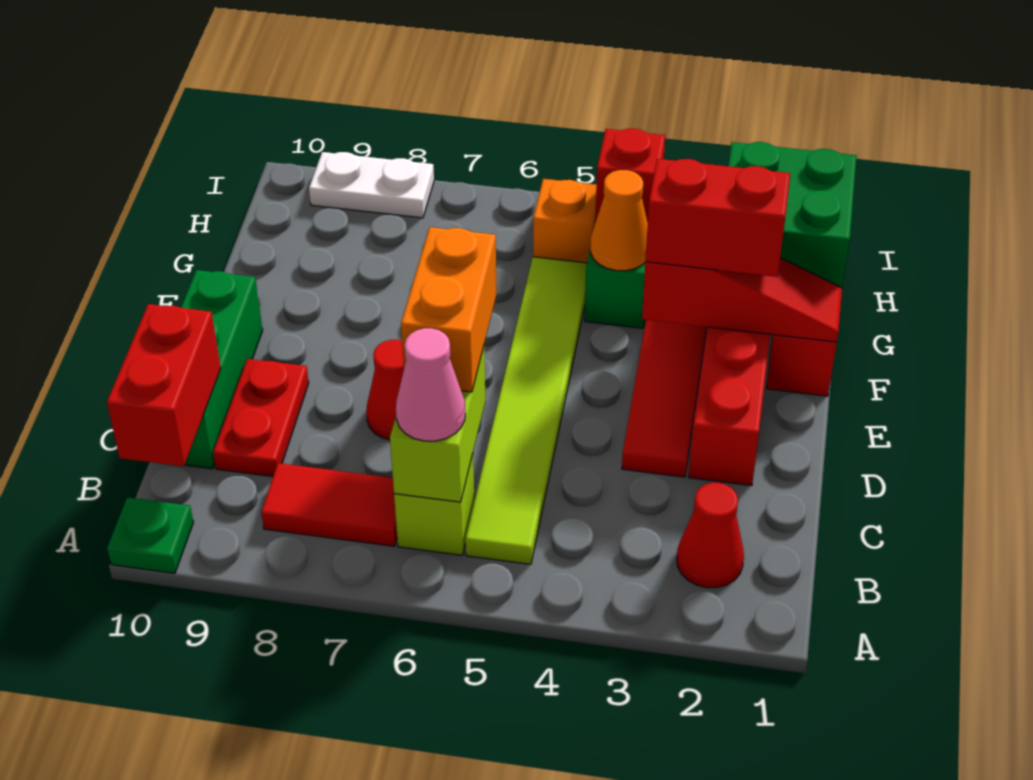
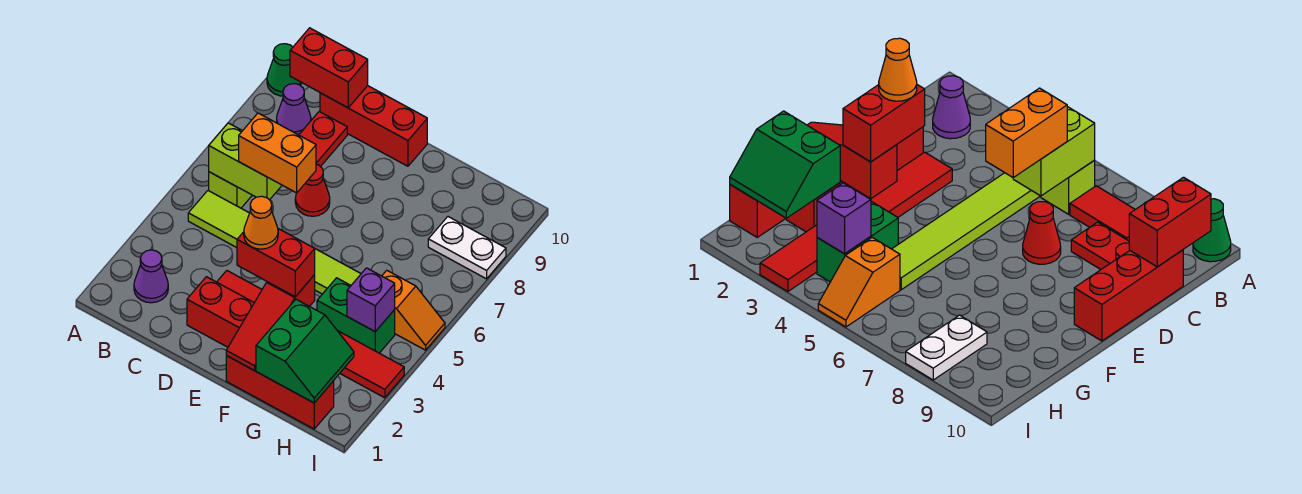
green plate A10 level 1 -> green cone A10 level 1
red cone B2 level 1 -> purple cone B2 level 1
pink cone B6 level 3 -> none
none -> purple cone B9 level 1
red plate C9:D9 level 1 -> red plate C8:C9 level 1
green brick C10:E10 level 1 -> red brick C10:E10 level 1
red brick F2:F3 level 3 -> red brick E3:F3 level 3
green brick G1:H2 level 2 -> green slope G1:H2 level 2 top G
orange cone G4 level 2 -> orange cone E3 level 4
red brick H4 level 2 -> purple brick H4 level 2
white plate I8:I9 level 1 -> white plate H8:I8 level 1

